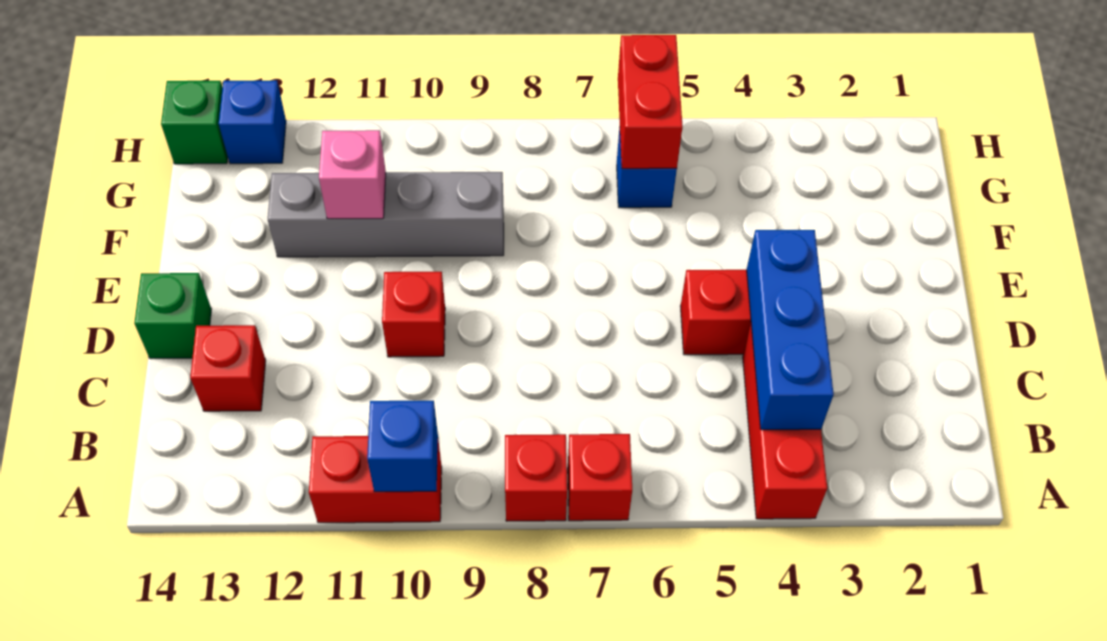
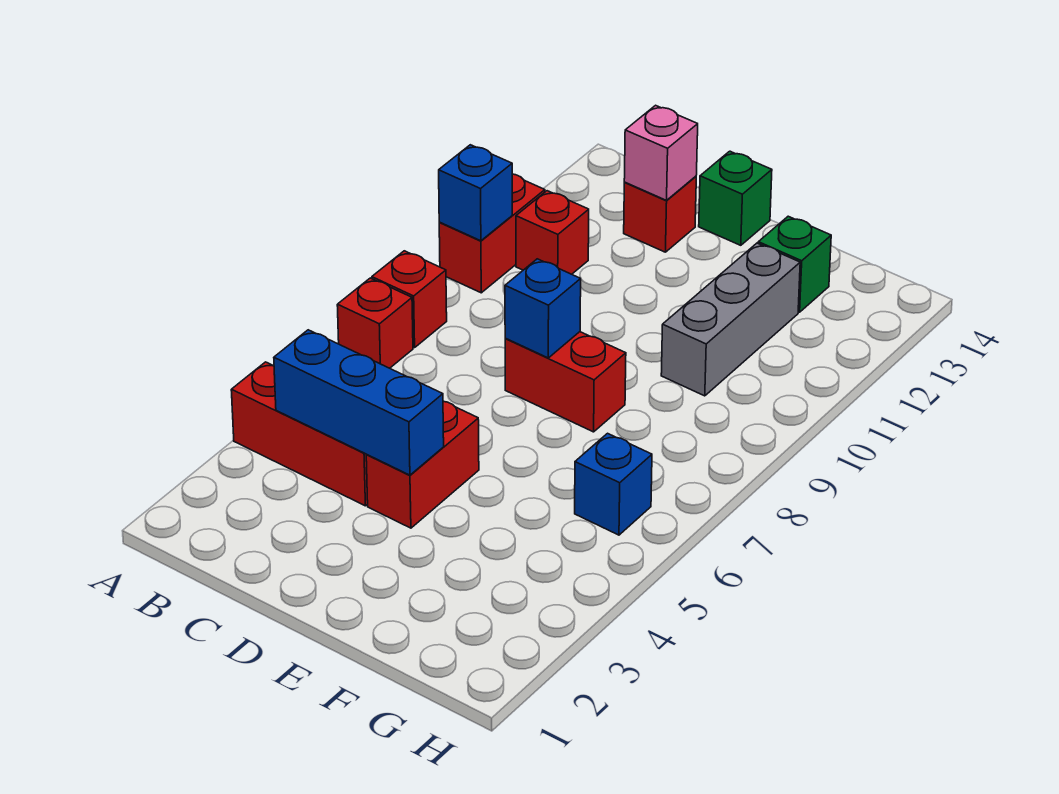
red brick D10 level 1 -> red brick B11 level 1
grey brick F9:F12 level 1 -> grey brick F10:F12 level 1
pink brick F11 level 2 -> pink brick C13 level 2
red brick G6:H6 level 2 -> red brick D8:E8 level 1
blue brick H13 level 1 -> blue brick D8 level 2
green brick H14 level 1 -> green brick F13 level 1

